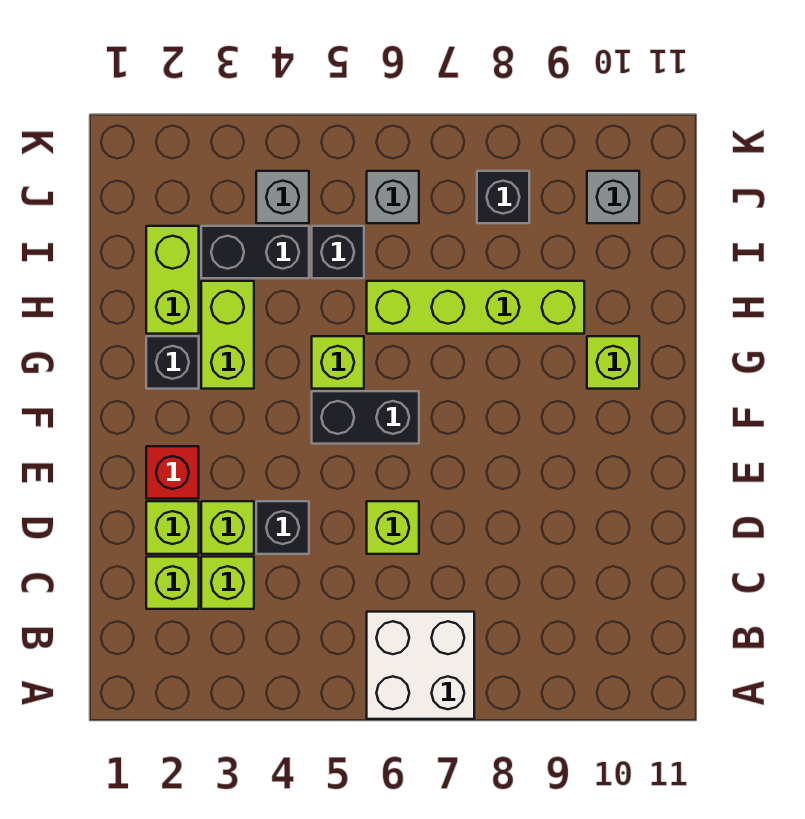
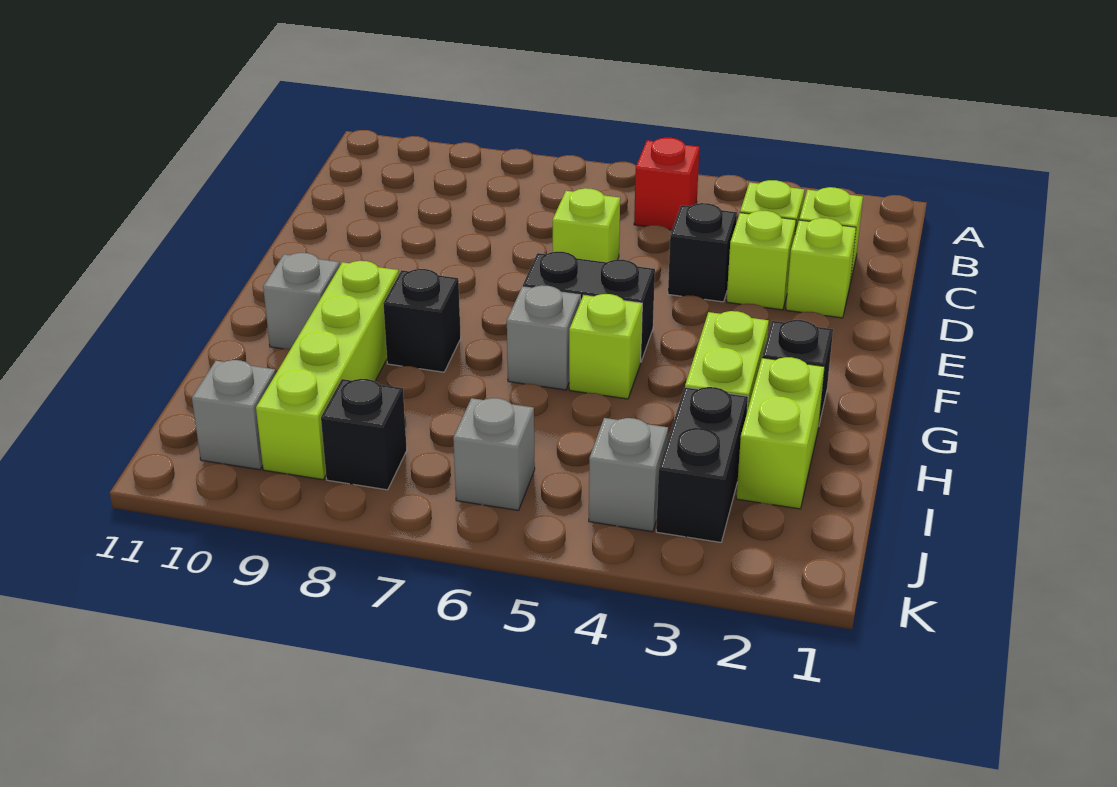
white brick A6:B7 level 1 -> none
red brick E2 level 1 -> red brick B5 level 1
none -> grey brick G6 level 1
lime brick G10 level 1 -> grey brick G10 level 1
lime brick H6:H9 level 1 -> lime brick G9:J9 level 1
black brick I3:I4 level 1 -> black brick I3:J3 level 1
black brick I5 level 1 -> black brick G8 level 1

